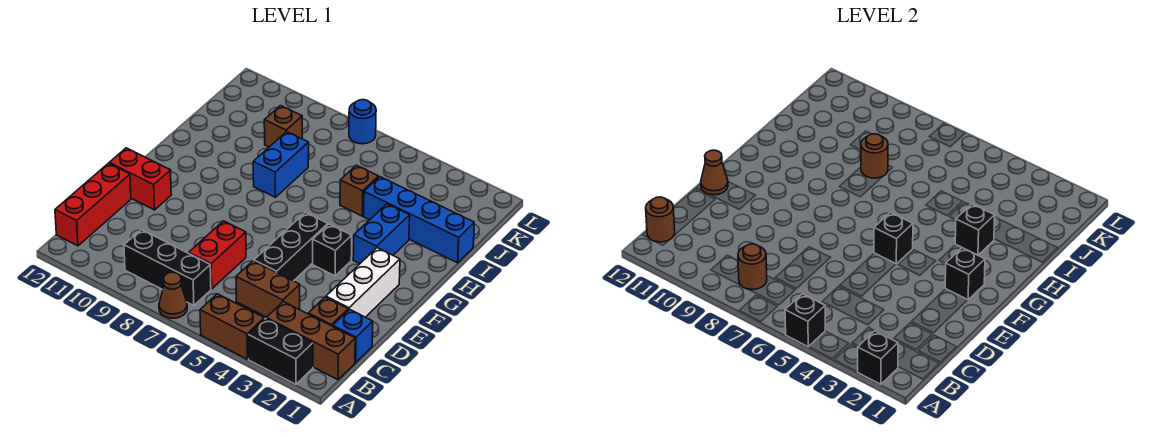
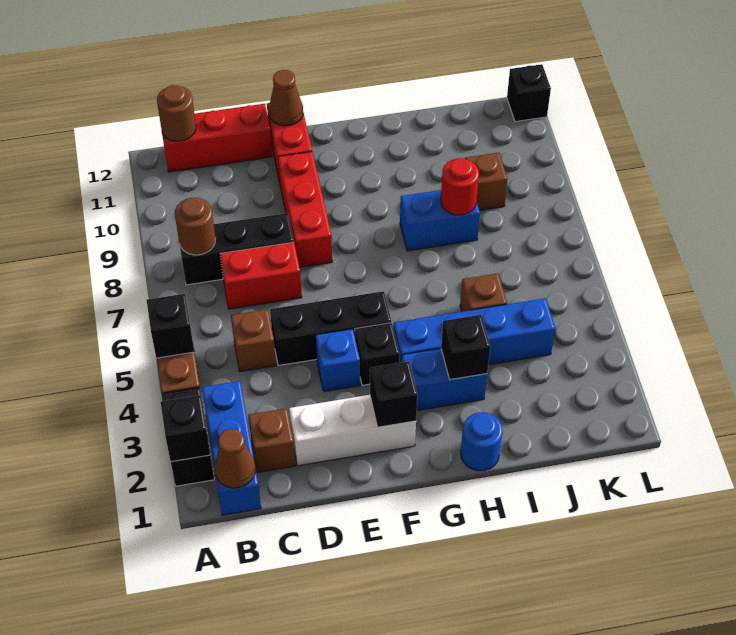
brown cone A7 level 1 -> brown cone B1 level 2
brown brick B1:B3 level 1 -> blue brick B1:B3 level 1
black brick B7:B9 level 1 -> black brick B8:D8 level 1
blue brick C1 level 1 -> blue brick E4 level 1
brown brick C4:C5 level 1 -> brown brick C5 level 1
none -> red brick E8:E10 level 1
black brick F5 level 2 -> black brick L12 level 1
blue brick I1:I4 level 1 -> blue brick G4:J4 level 1
brown round brick I8 level 2 -> red round brick I8 level 2
blue round brick L7 level 1 -> blue round brick H1 level 1

